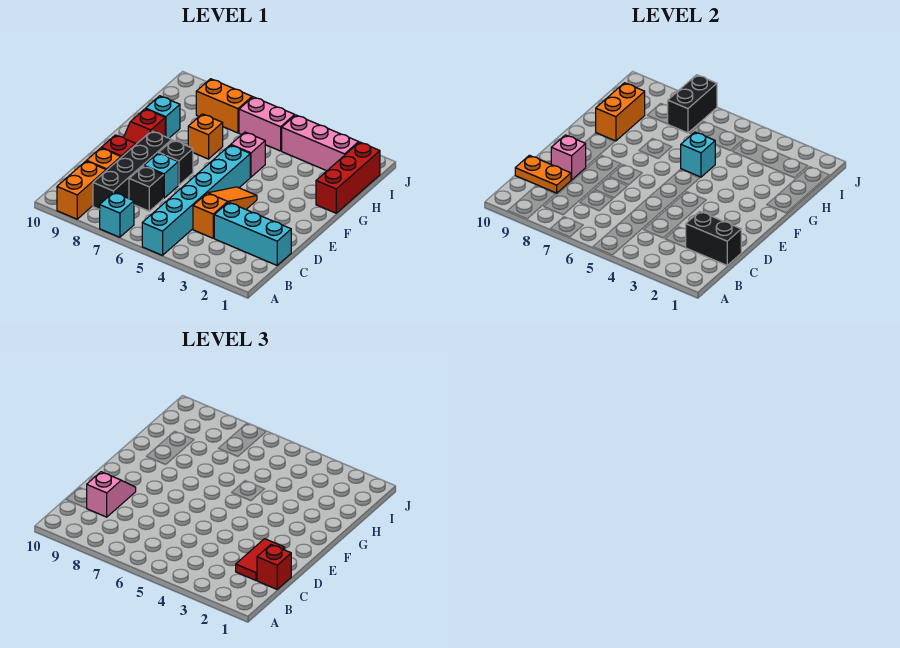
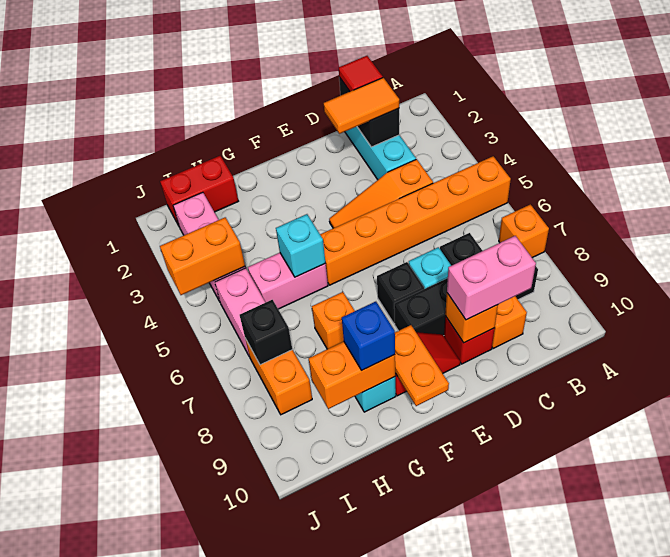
cyan brick A5:F5 level 1 -> orange brick A5:F5 level 1
cyan brick A7 level 1 -> orange brick A7 level 1
orange brick A9:B9 level 1 -> orange brick I4:J4 level 2
red brick C1 level 3 -> red tile C1 level 3
red tile C2:D2 level 3 -> orange tile C2:D2 level 3
orange plate C9:C10 level 2 -> orange plate F9:F10 level 2
pink slope C9:D9 level 3 top C -> pink brick C9:D9 level 3
pink brick D9 level 2 -> orange brick D9 level 2
red brick G1:I1 level 1 -> red brick H1:I1 level 1
pink brick G5 level 1 -> pink brick G5:H5 level 1
none -> blue brick G9 level 3
black brick I7:J7 level 2 -> black brick I7 level 2

